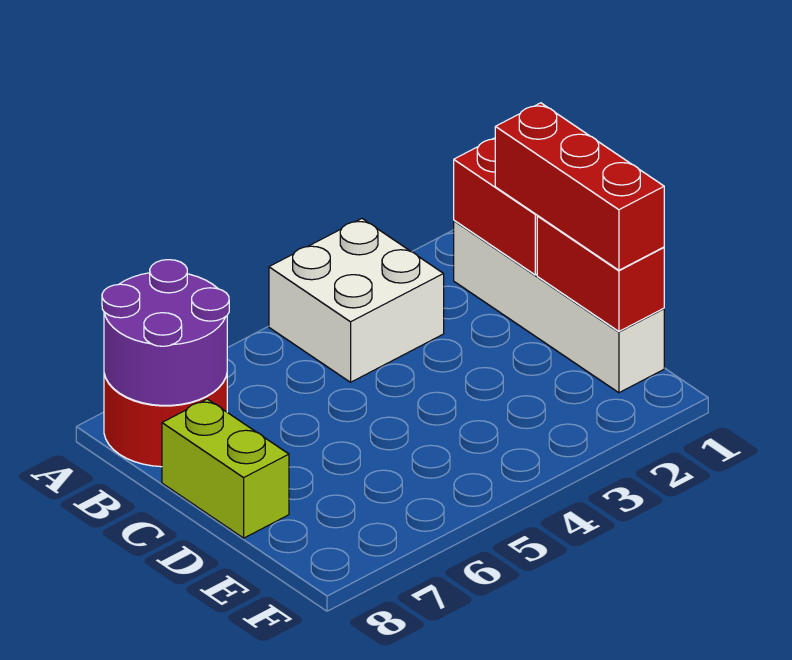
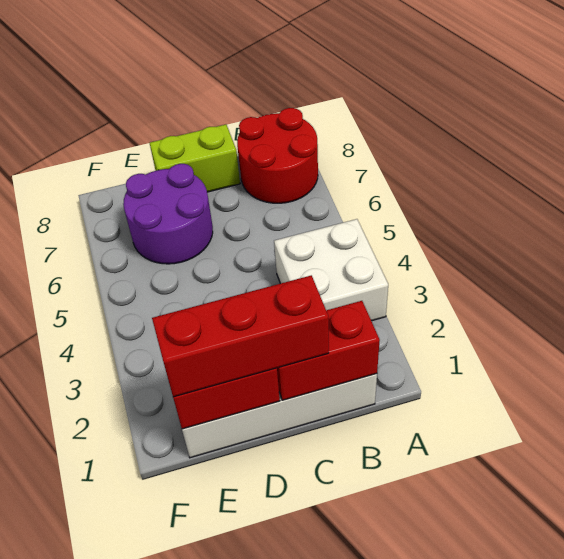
purple round brick A7:B8 level 2 -> purple round brick D6:E7 level 1

